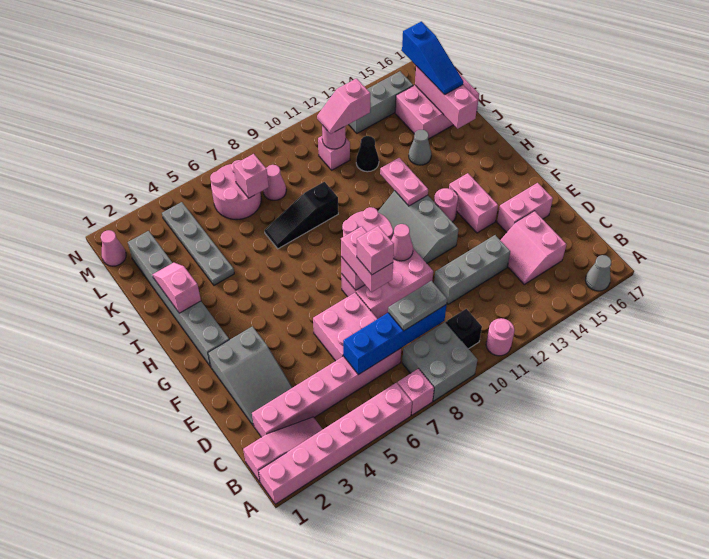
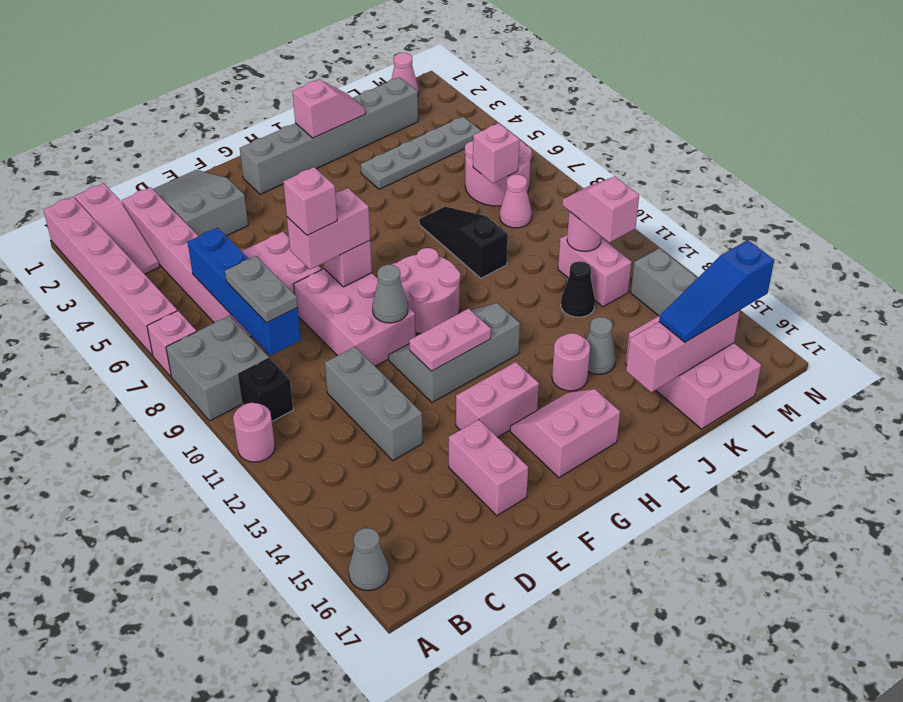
pink slope C14:D15 level 1 top 15 -> pink slope G15:H16 level 1 top 16
grey slope D2:F3 level 1 top F -> grey slope D1:E3 level 1 top 3
pink cone F10 level 2 -> grey cone F10 level 2
pink round brick G13 level 1 -> pink round brick I14 level 1
pink plate H12:I12 level 2 -> pink plate F12:G12 level 2
pink brick L11 level 1 -> pink brick L11:L12 level 1

